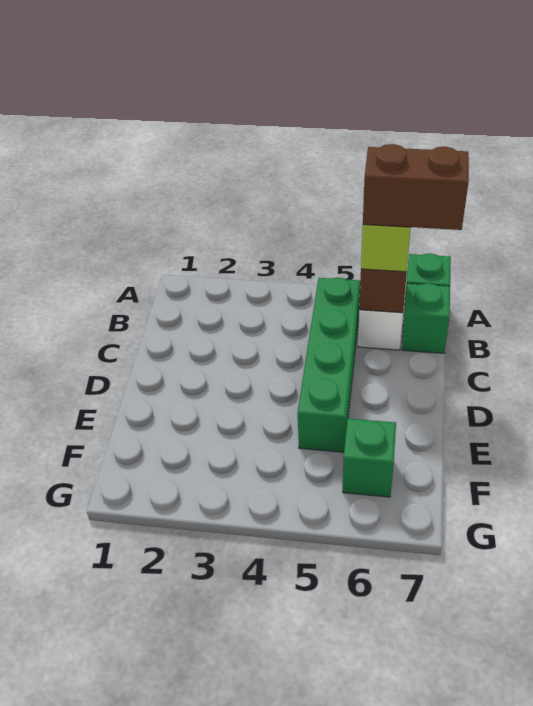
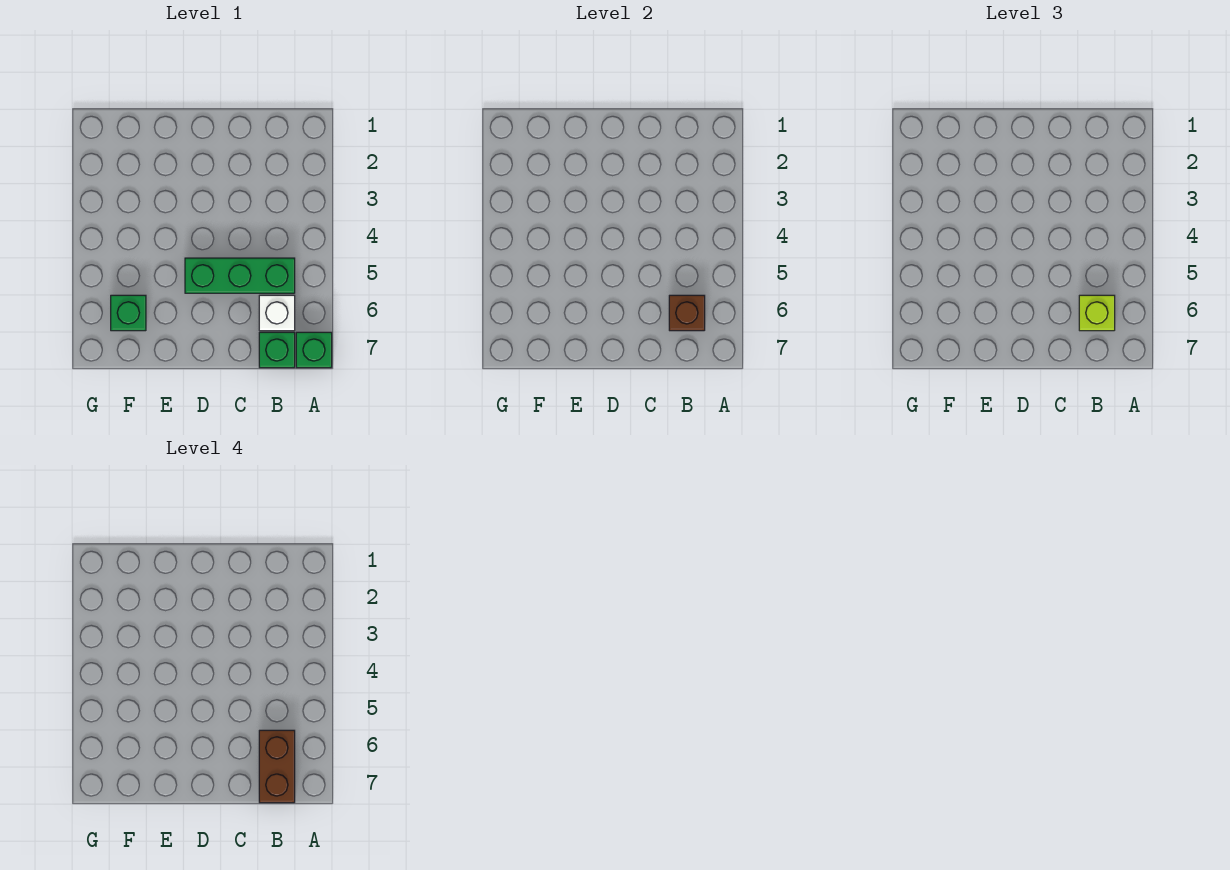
green brick B5:E5 level 1 -> green brick B5:D5 level 1

